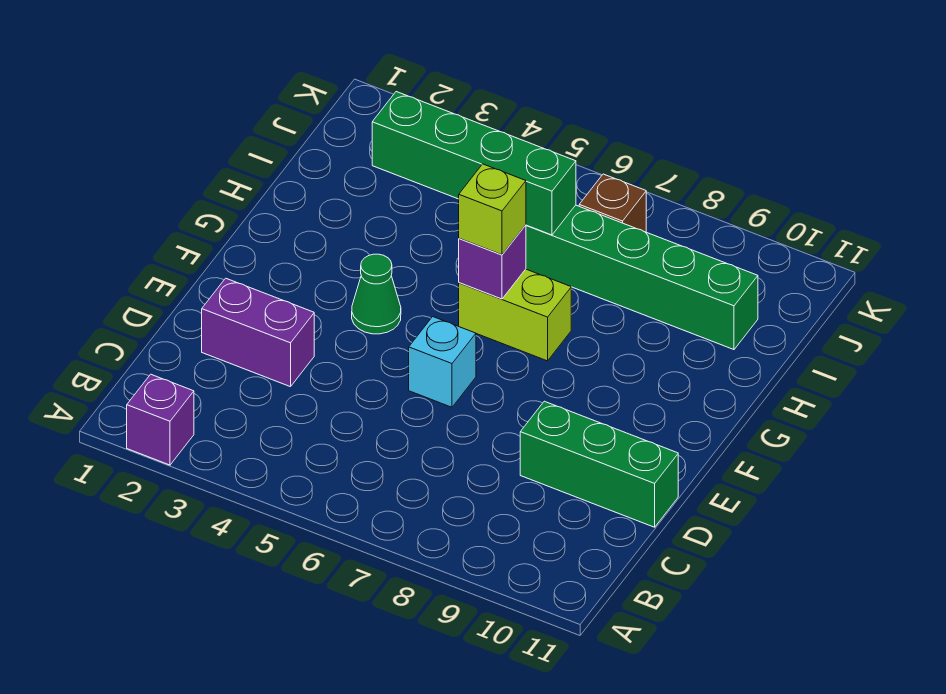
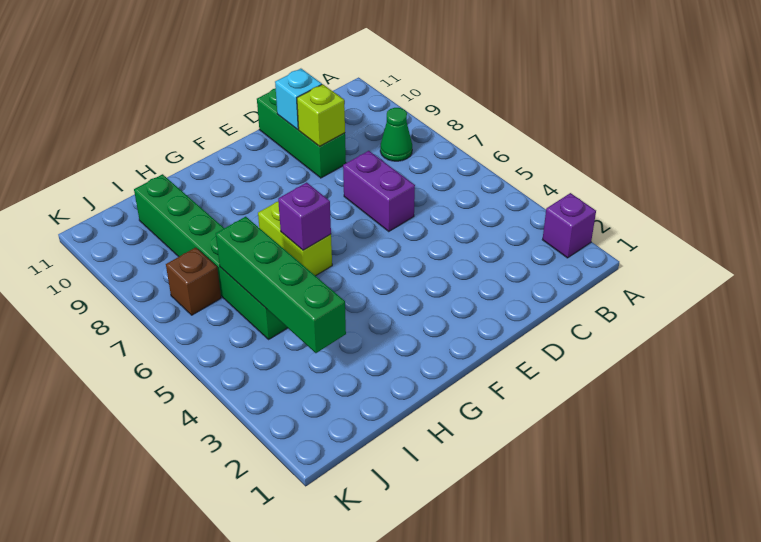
purple brick D2:D3 level 1 -> purple brick D6:D7 level 1
cyan brick E6 level 1 -> cyan brick D10 level 2
green cone F4 level 1 -> green cone B8 level 1
lime brick G6 level 3 -> lime brick D9 level 2

